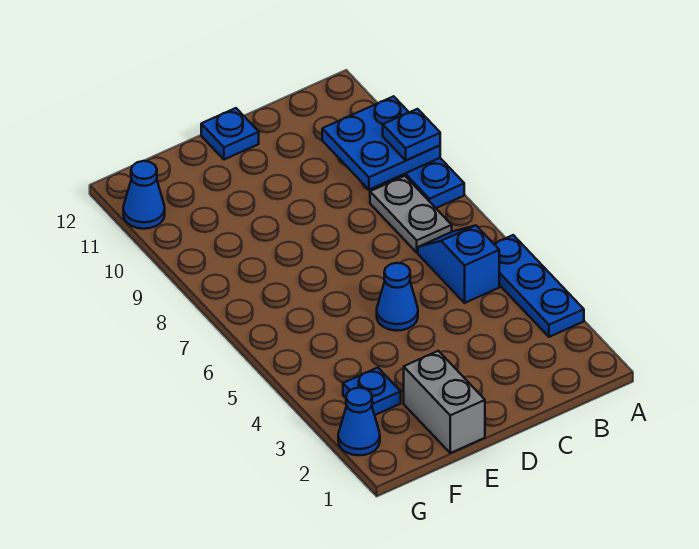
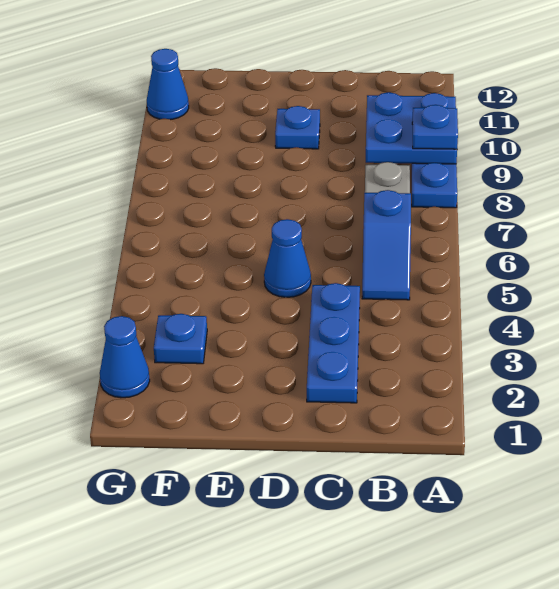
blue plate A3:A5 level 1 -> blue plate C2:C4 level 1
blue slope B5:B6 level 1 top 5 -> blue slope B5:B6 level 1 top 6
blue plate D12 level 1 -> blue plate D10 level 1
grey brick E1:E2 level 1 -> none

